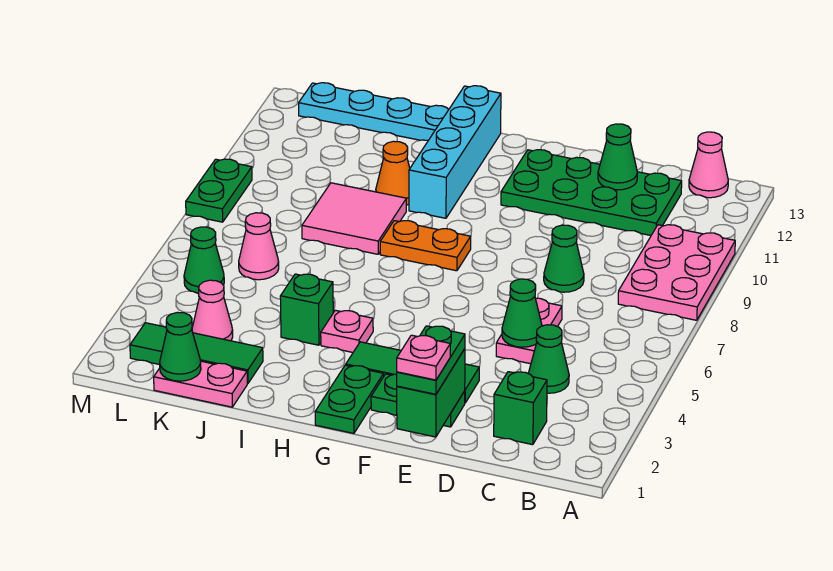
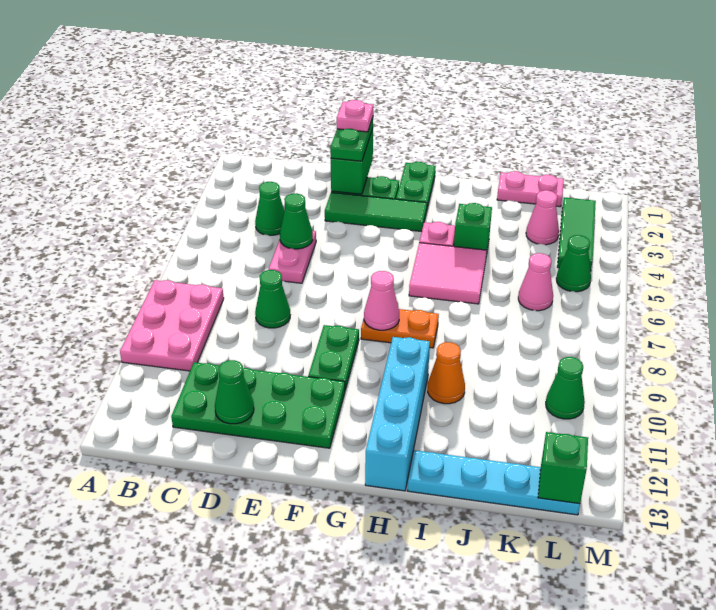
pink cone B13 level 1 -> pink cone G8 level 2
green brick C2 level 1 -> green brick L13 level 2
pink tile I8:J9 level 1 -> pink tile H5:I6 level 1
green tile J2:L2 level 1 -> green tile L2:L4 level 1
green cone K1 level 2 -> green cone L10 level 1
green plate M8:M9 level 1 -> green plate F9:F10 level 1

